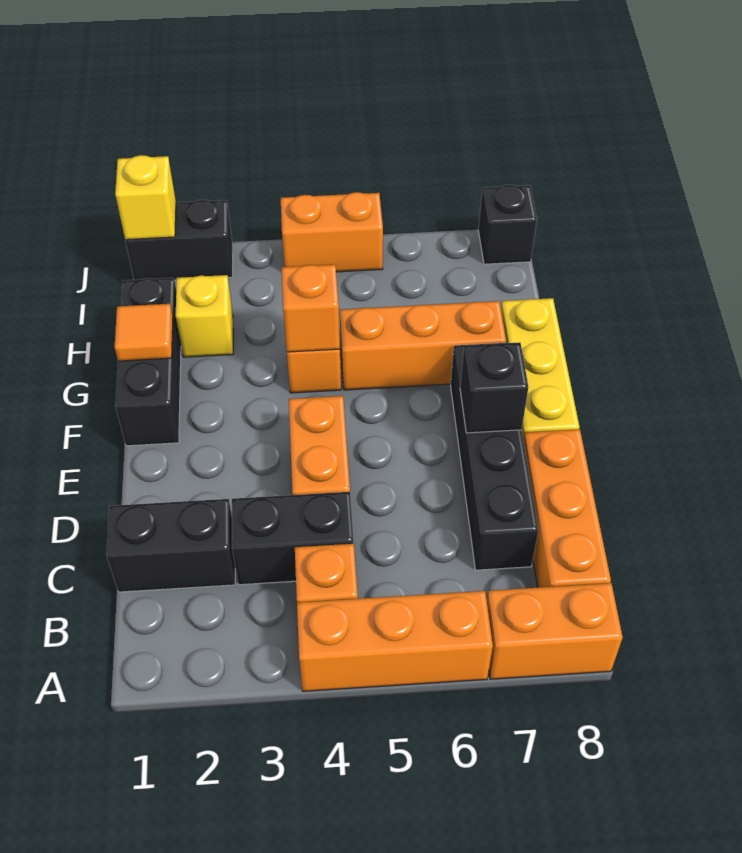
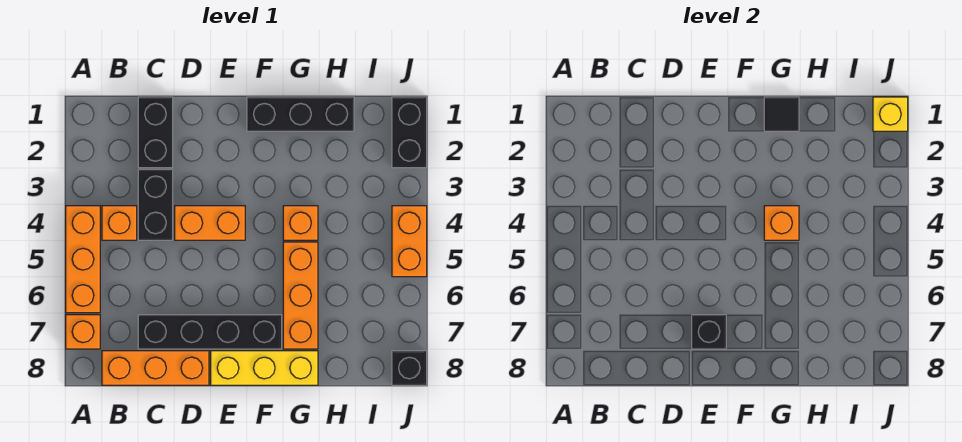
orange brick A7:A8 level 1 -> orange brick A7 level 1
orange tile G1 level 2 -> black tile G1 level 2
yellow brick H2 level 1 -> none

